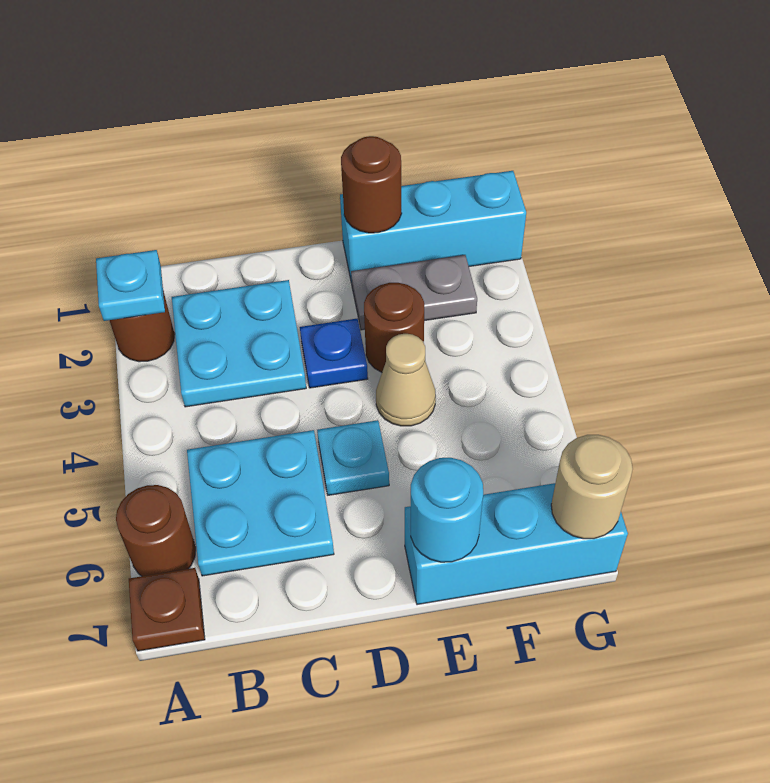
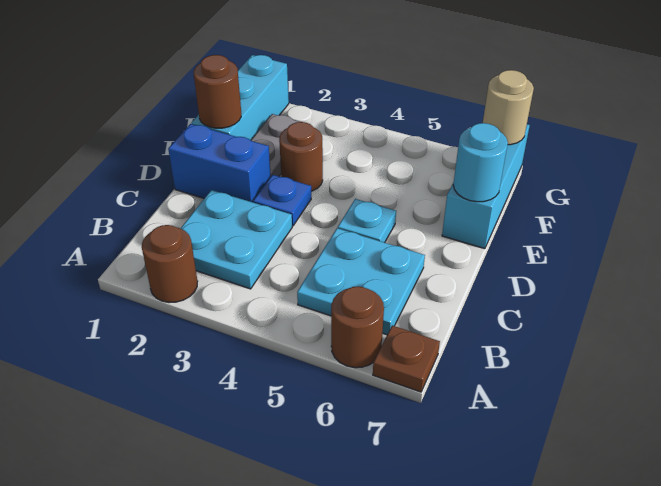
cyan plate A2 level 2 -> none
none -> blue brick D1:D2 level 1
tan cone E4 level 1 -> none

